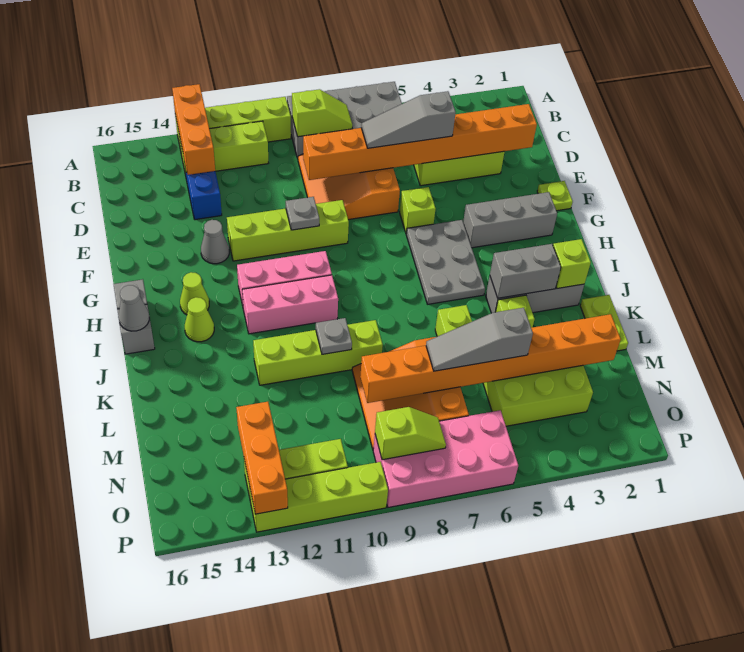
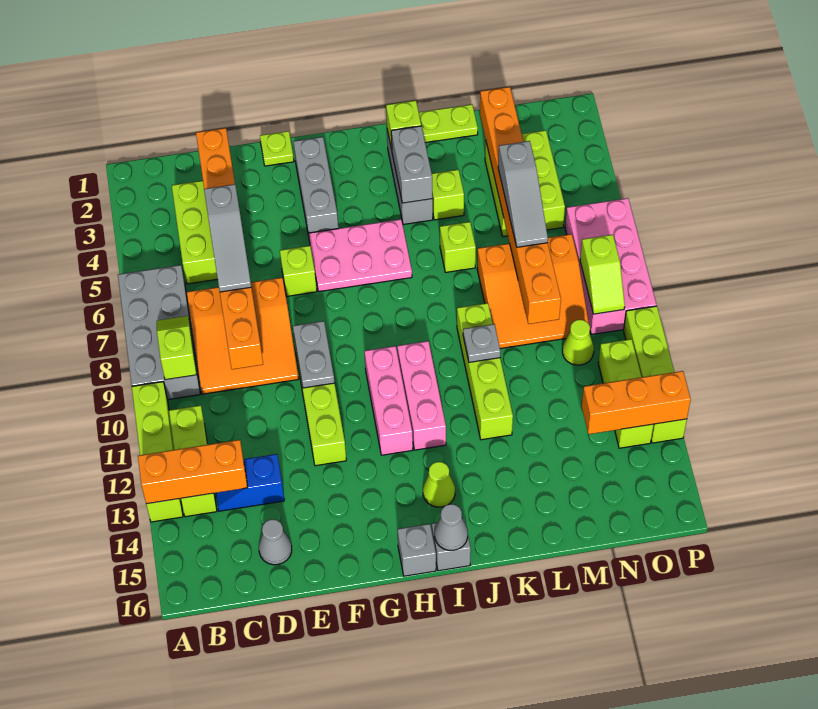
grey plate F10 level 2 -> grey plate F9:F10 level 2
grey cone F13 level 1 -> grey cone D15 level 1
grey plate G5:I6 level 1 -> pink plate G5:I6 level 1
lime cone H14 level 1 -> lime cone N10 level 1
lime slope O8:O9 level 2 top 9 -> lime slope O8:O9 level 2 top 8

